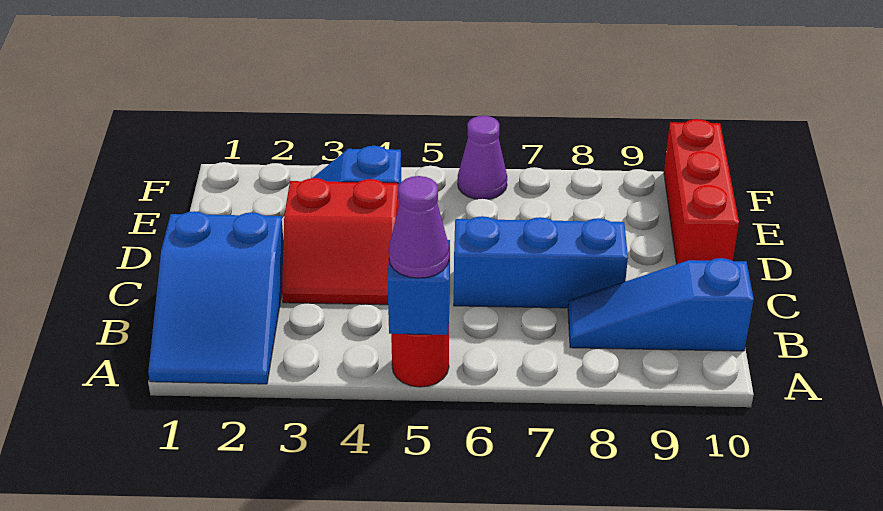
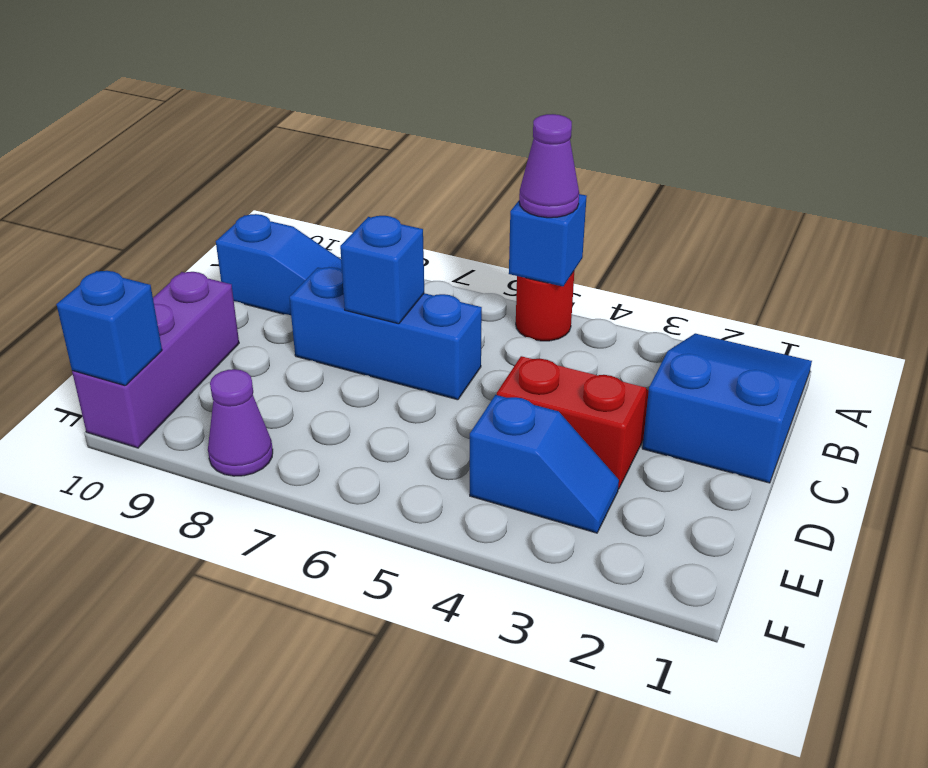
none -> blue brick C7 level 2
red brick D10:F10 level 1 -> purple brick D10:F10 level 1
purple cone F6 level 1 -> purple cone F8 level 1
none -> blue brick F10 level 2

